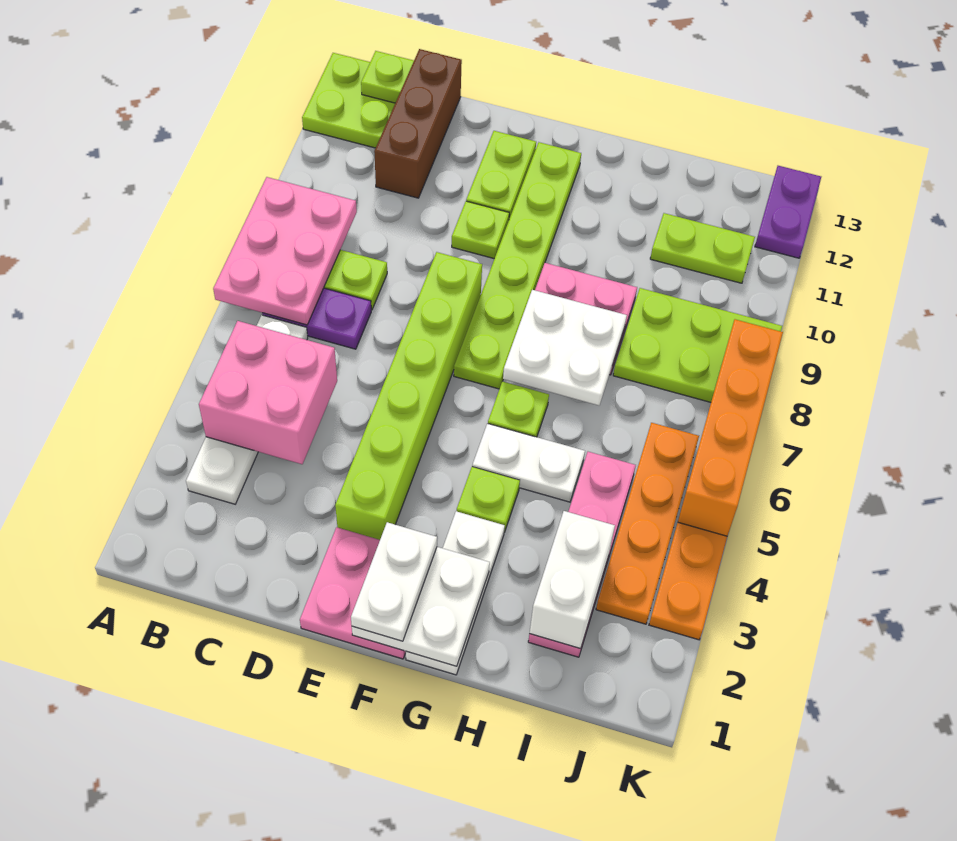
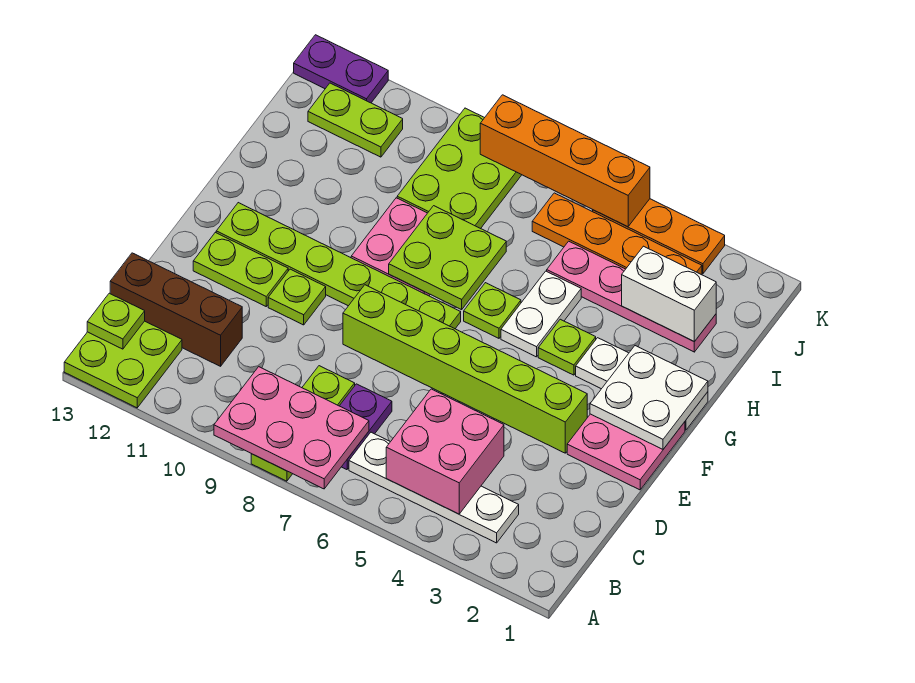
white plate F1:F2 level 3 -> none
white plate G7:H8 level 2 -> lime plate G7:H8 level 2
lime plate I11:J11 level 1 -> lime plate J11:J12 level 1

